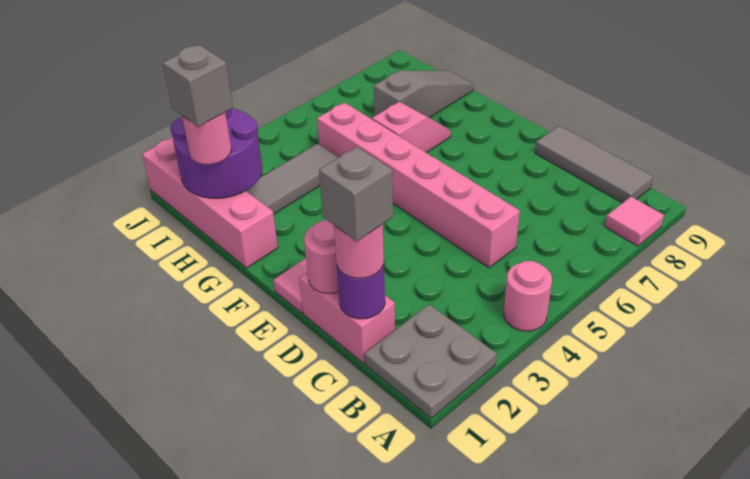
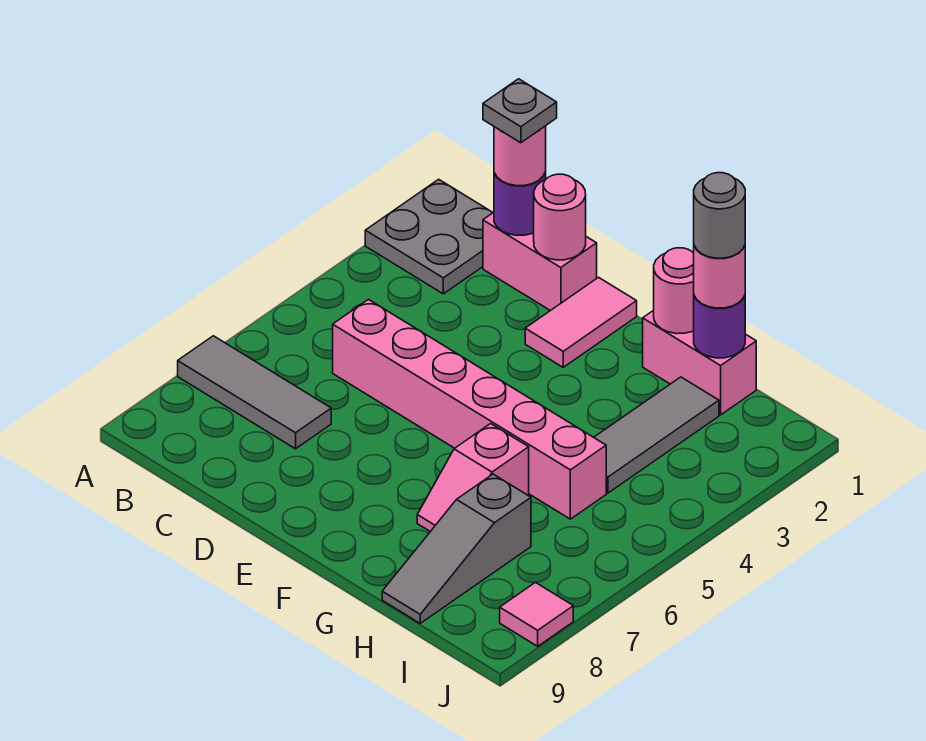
pink round brick A4 level 1 -> pink round brick G1 level 2
pink tile A8 level 1 -> pink tile J8 level 1
grey tile B9:D9 level 1 -> grey tile A7:C7 level 1
grey brick C1 level 4 -> grey plate C1 level 4
pink brick G1:J1 level 1 -> pink brick G1:H1 level 1
purple round brick H1:I2 level 2 -> purple round brick H1 level 2
grey brick H1 level 4 -> grey round brick H1 level 4

